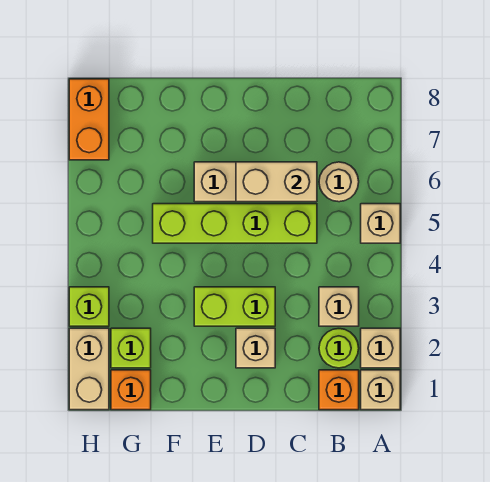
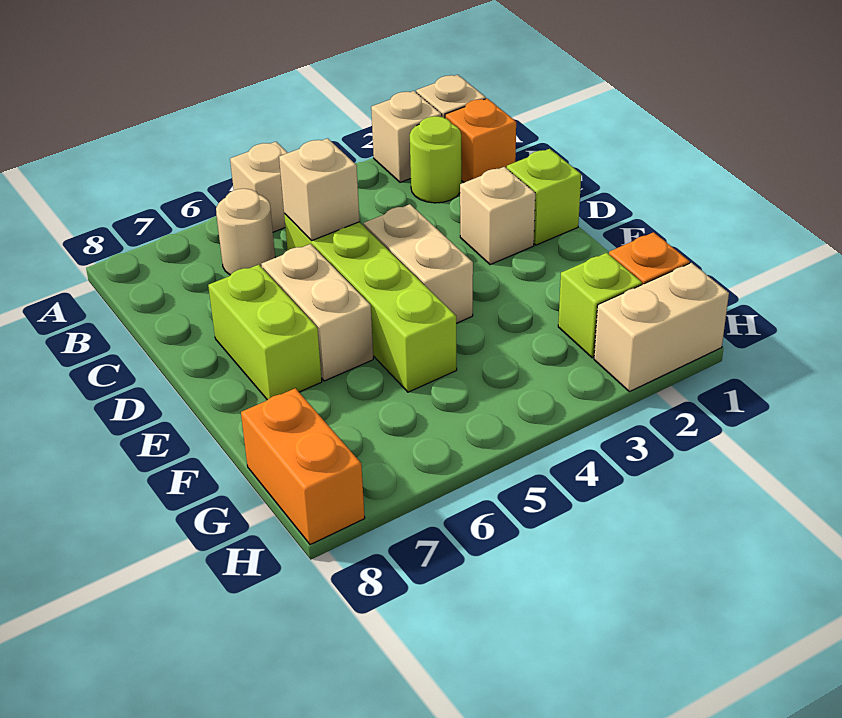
tan brick B3 level 1 -> tan brick C5 level 2
tan brick C6:D6 level 2 -> tan brick D4:E4 level 1
lime brick D3:E3 level 1 -> lime brick D7:E7 level 1
lime brick H3 level 1 -> lime brick D1 level 1
orange brick H7:H8 level 1 -> orange brick G8:H8 level 1

